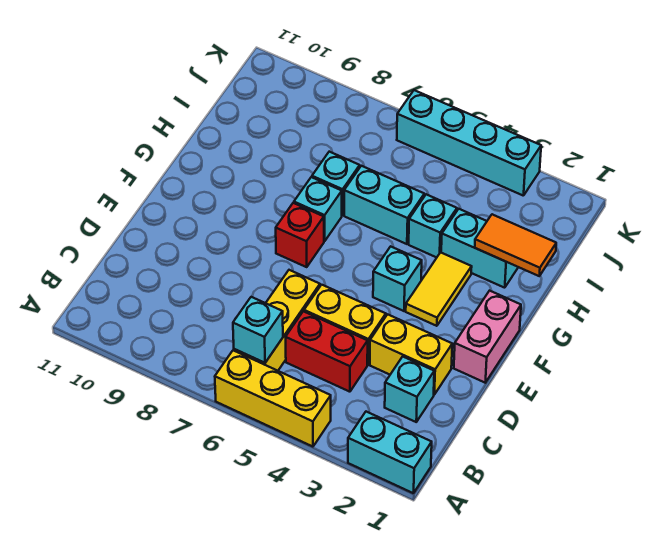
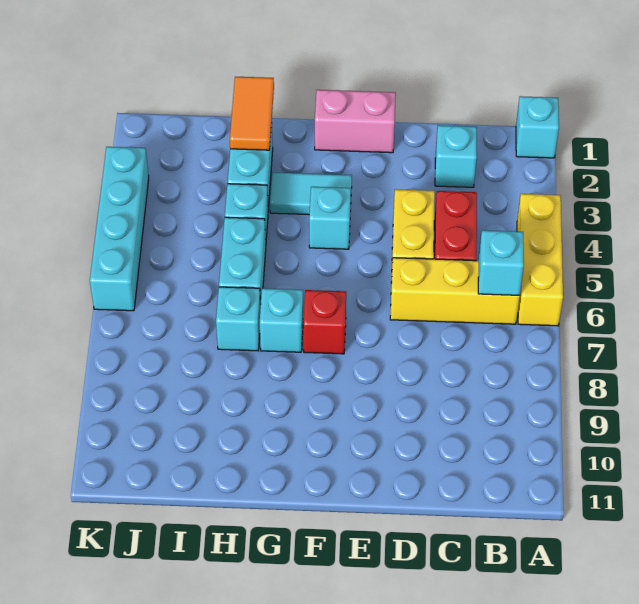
cyan brick A1:A2 level 1 -> cyan brick A1 level 1
yellow brick D2:D3 level 1 -> none
yellow tile F3:G3 level 1 -> cyan tile F3:G3 level 1

